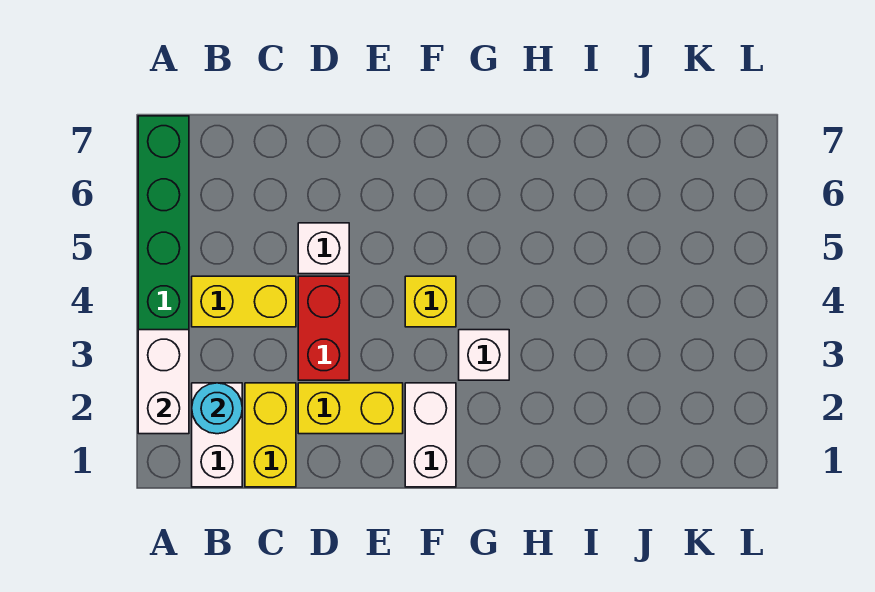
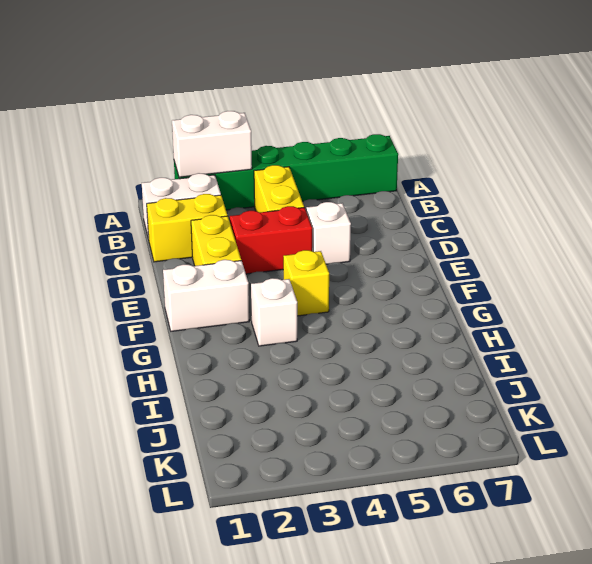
cyan round brick B2 level 2 -> none

